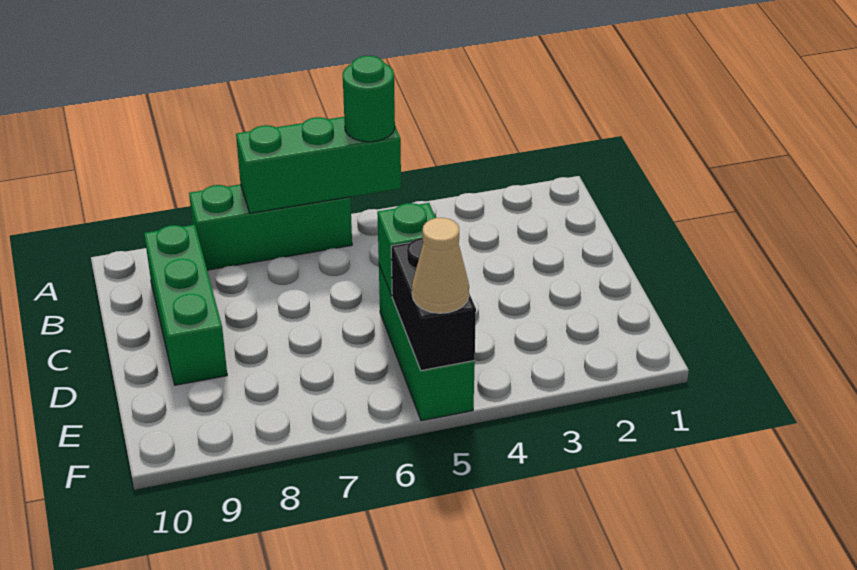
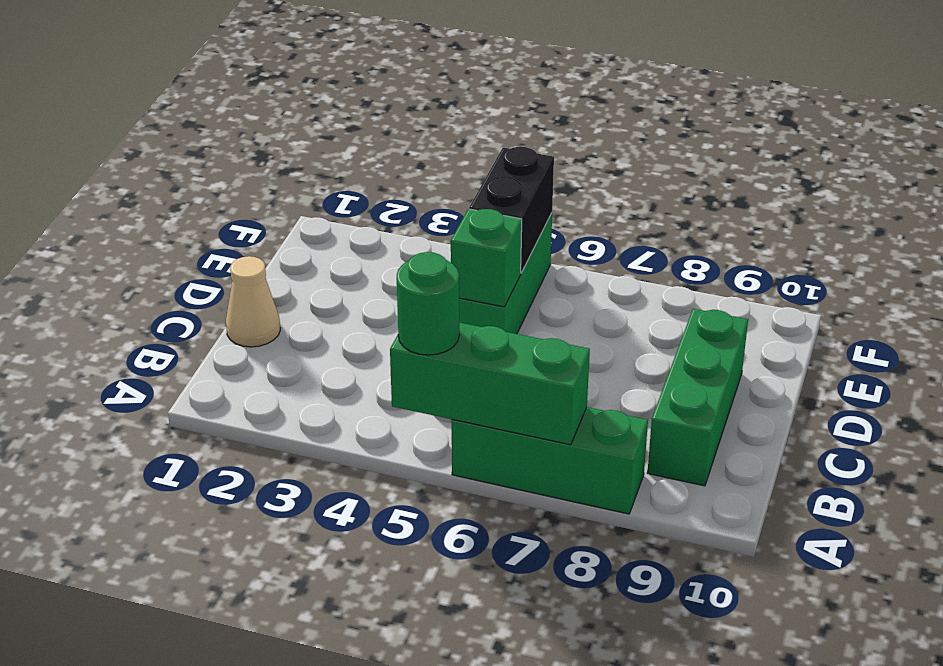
tan cone F5 level 3 -> tan cone C1 level 1

